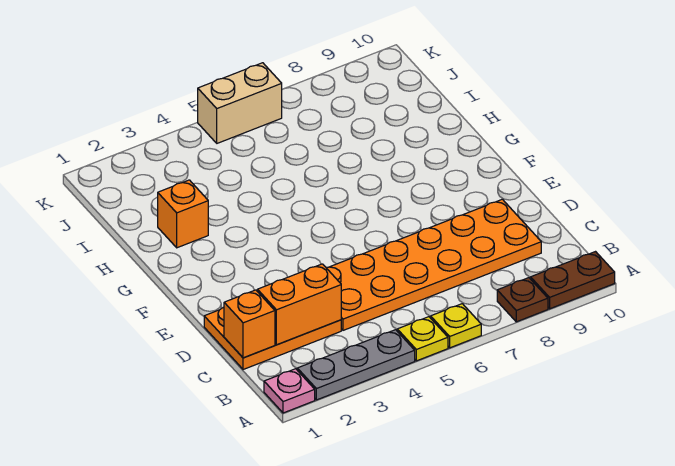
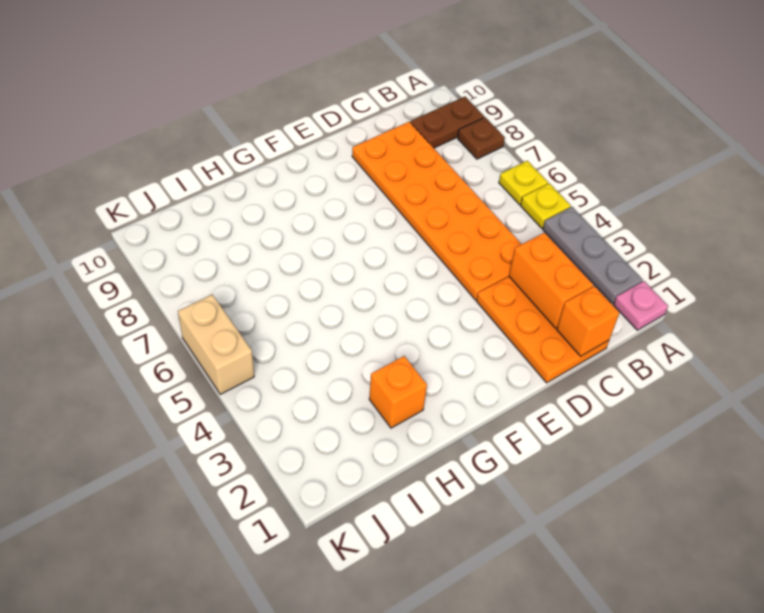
brown plate A9:A10 level 1 -> brown plate A9:B9 level 1

